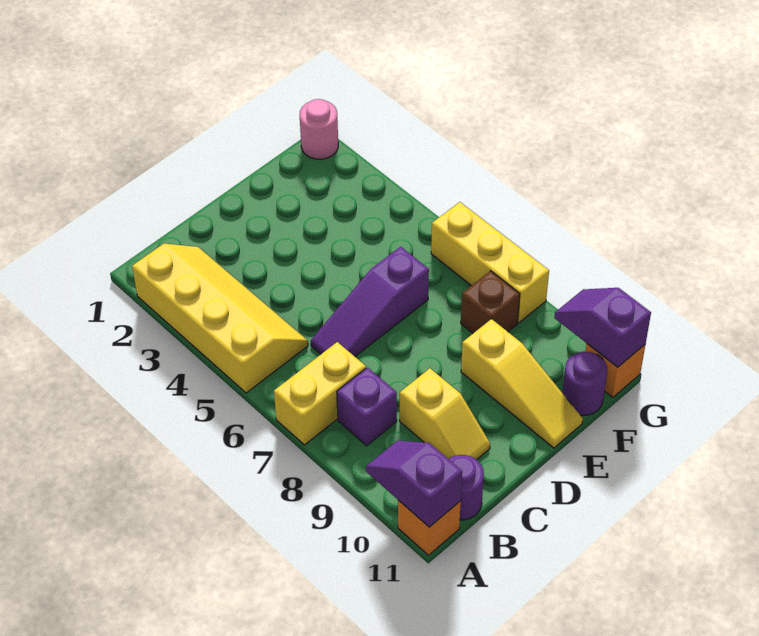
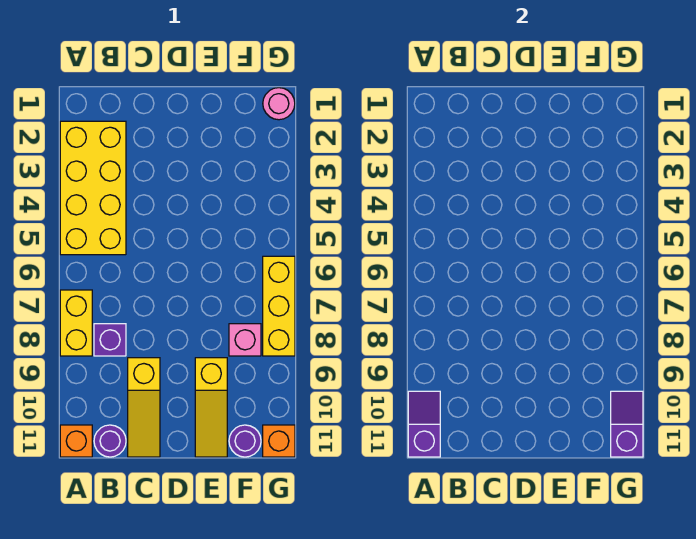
yellow slope A2:B5 level 1 top A -> yellow brick A2:B5 level 1
yellow brick A7:B7 level 1 -> yellow brick A7:A8 level 1
purple slope C6:E6 level 1 top E -> none
yellow slope C9:C10 level 1 top 9 -> yellow slope C9:C11 level 1 top 9
brown brick F8 level 1 -> pink brick F8 level 1

